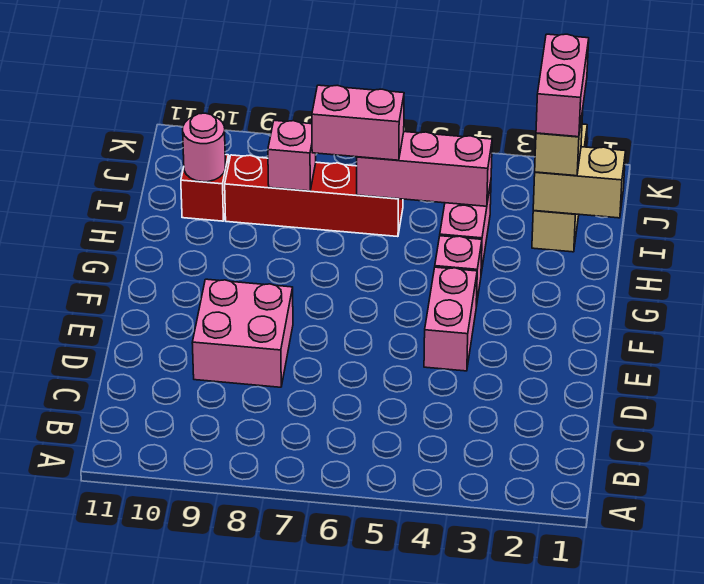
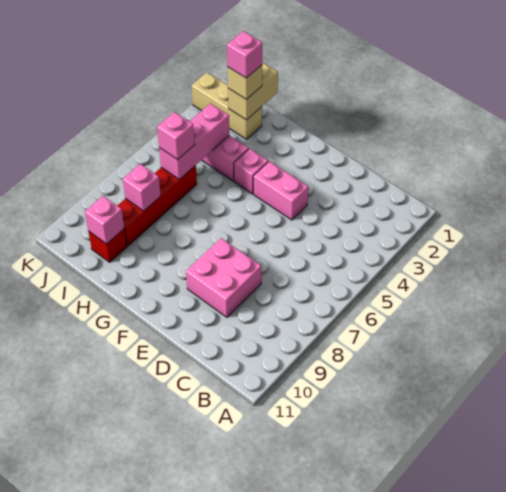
pink brick I2:J2 level 4 -> pink brick I2 level 4
pink brick I6:I7 level 3 -> pink brick I6 level 3
pink round brick I10 level 2 -> pink brick I10 level 2

